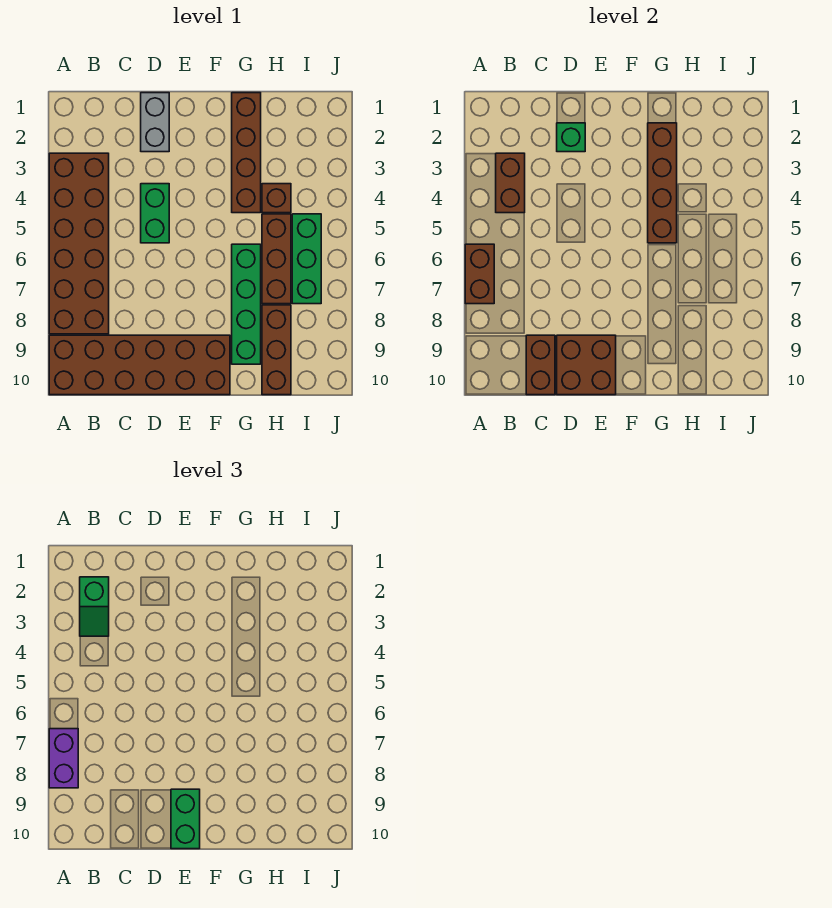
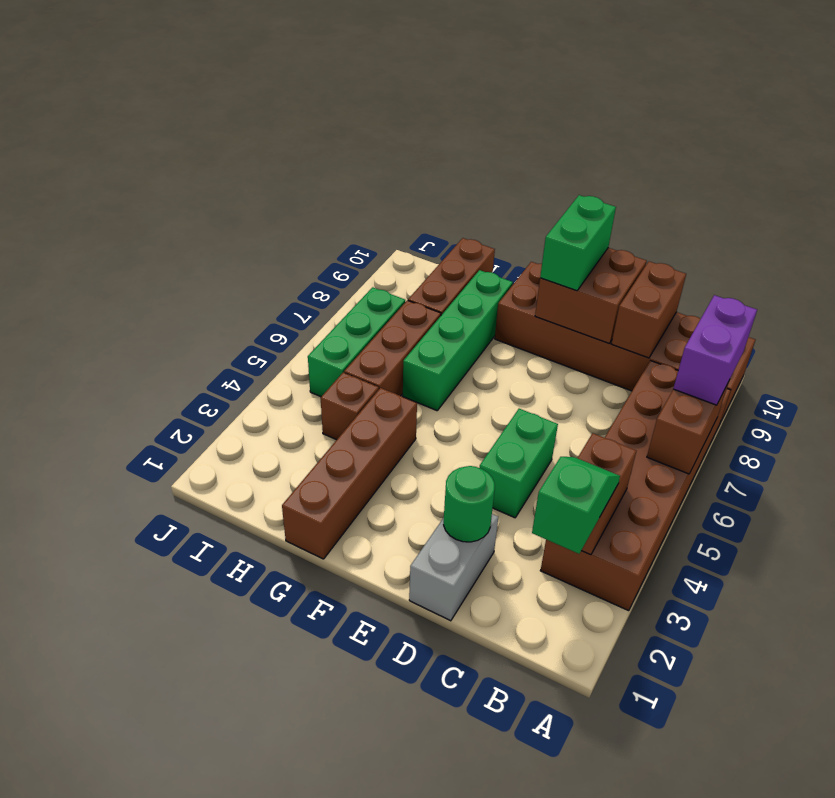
green brick D2 level 2 -> green round brick D2 level 2
brown brick G2:G5 level 2 -> none

